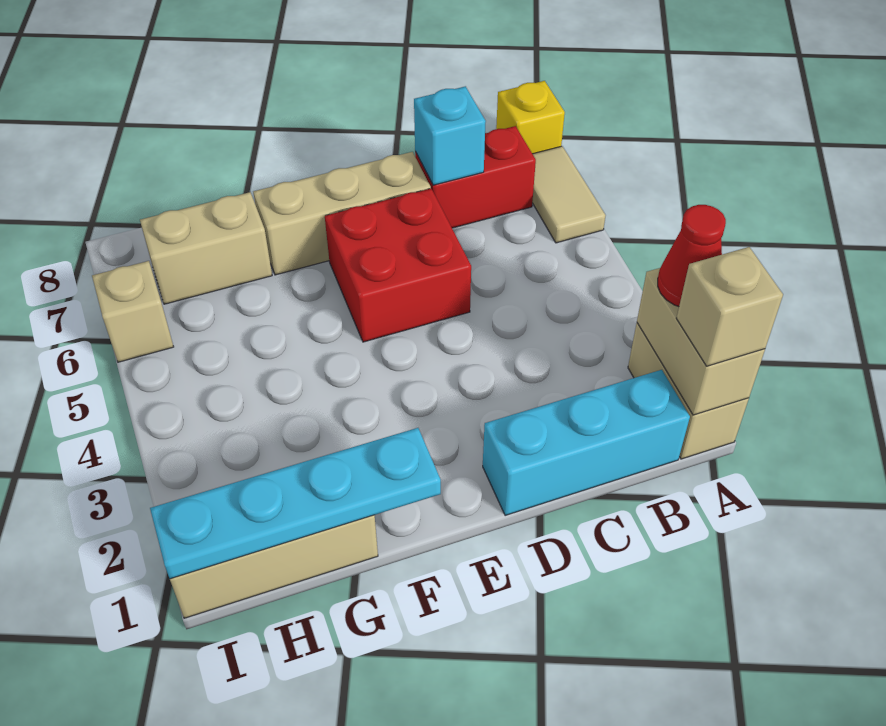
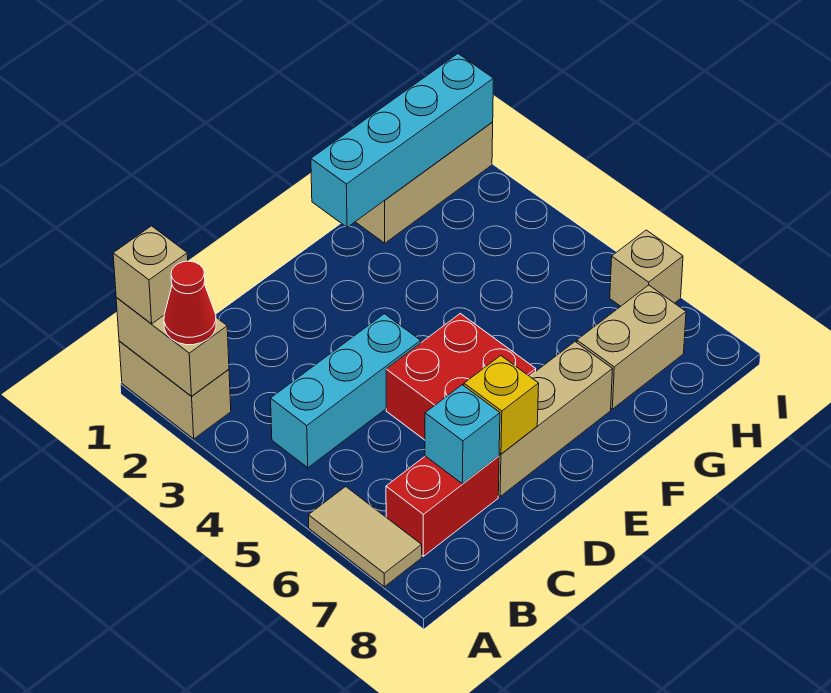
yellow brick A8 level 1 -> yellow brick D7 level 2
cyan brick B1:D1 level 1 -> cyan brick B4:D4 level 1
cyan plate F1:I1 level 2 -> cyan brick F1:I1 level 2

